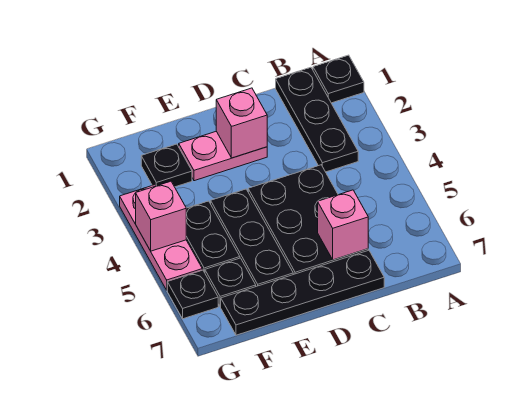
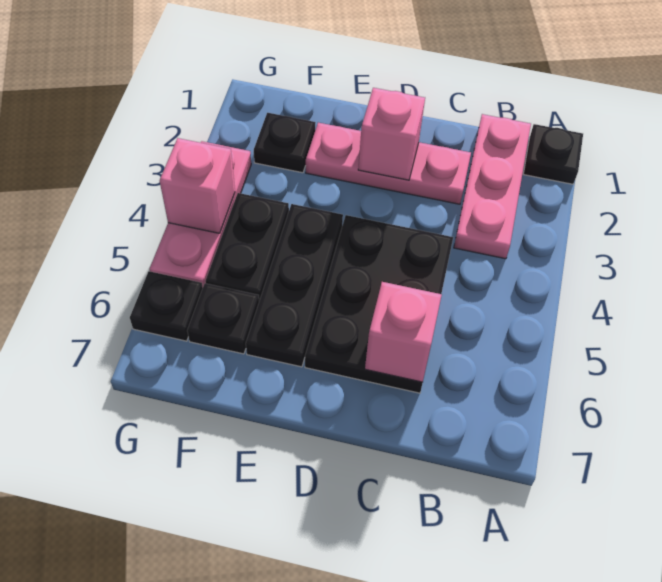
black plate B1:B3 level 1 -> pink plate B1:B3 level 1
black plate C7:F7 level 1 -> none
pink plate D2:E2 level 1 -> pink plate C2:E2 level 1

